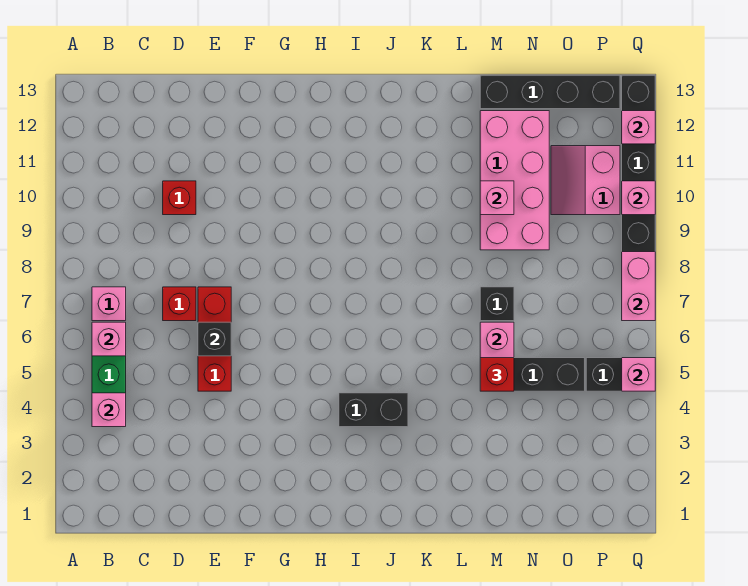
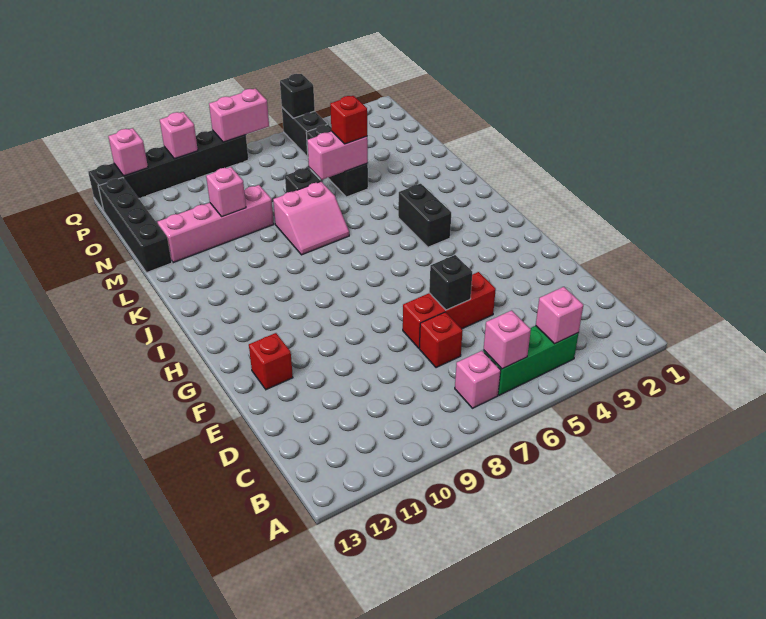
red brick D10 level 1 -> red brick F12 level 1
pink brick M9:N12 level 1 -> pink brick M9:M12 level 1
pink slope O10:P11 level 1 top P -> pink slope K7:L8 level 1 top L
pink brick Q5 level 2 -> black brick Q5 level 2

